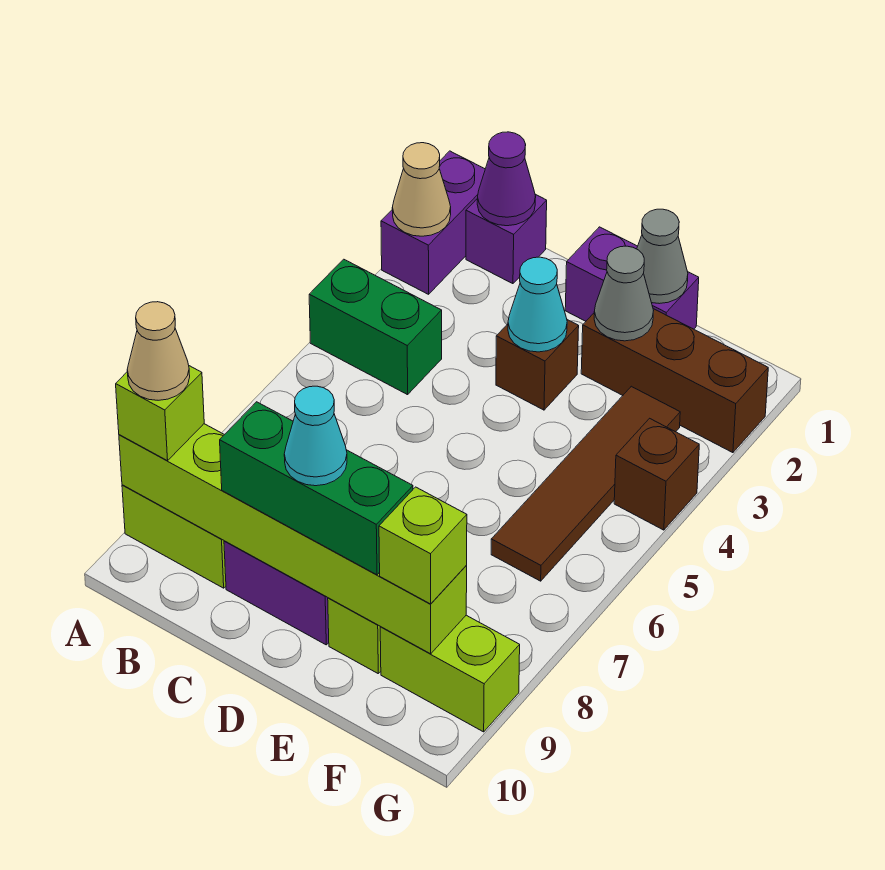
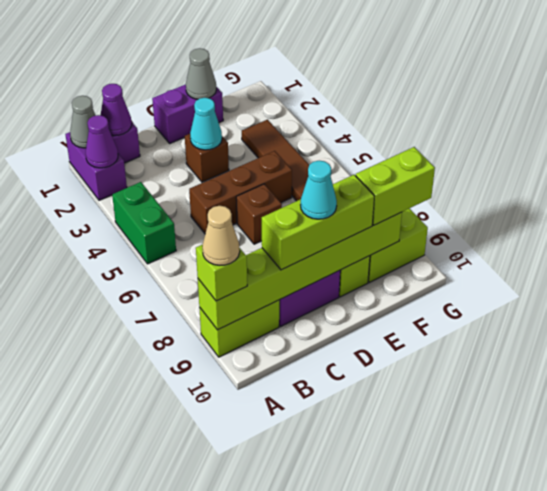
tan cone A2 level 2 -> purple cone A2 level 2
green brick A4:B4 level 1 -> green brick A4:A5 level 1
green brick C9:E9 level 3 -> lime brick C9:E9 level 3
brown brick E2:G2 level 1 -> brown brick C5:E5 level 1
grey cone E2 level 2 -> grey cone A1 level 2
lime brick F9 level 3 -> lime brick F9:G9 level 3
brown brick G4 level 1 -> brown brick D6 level 1

